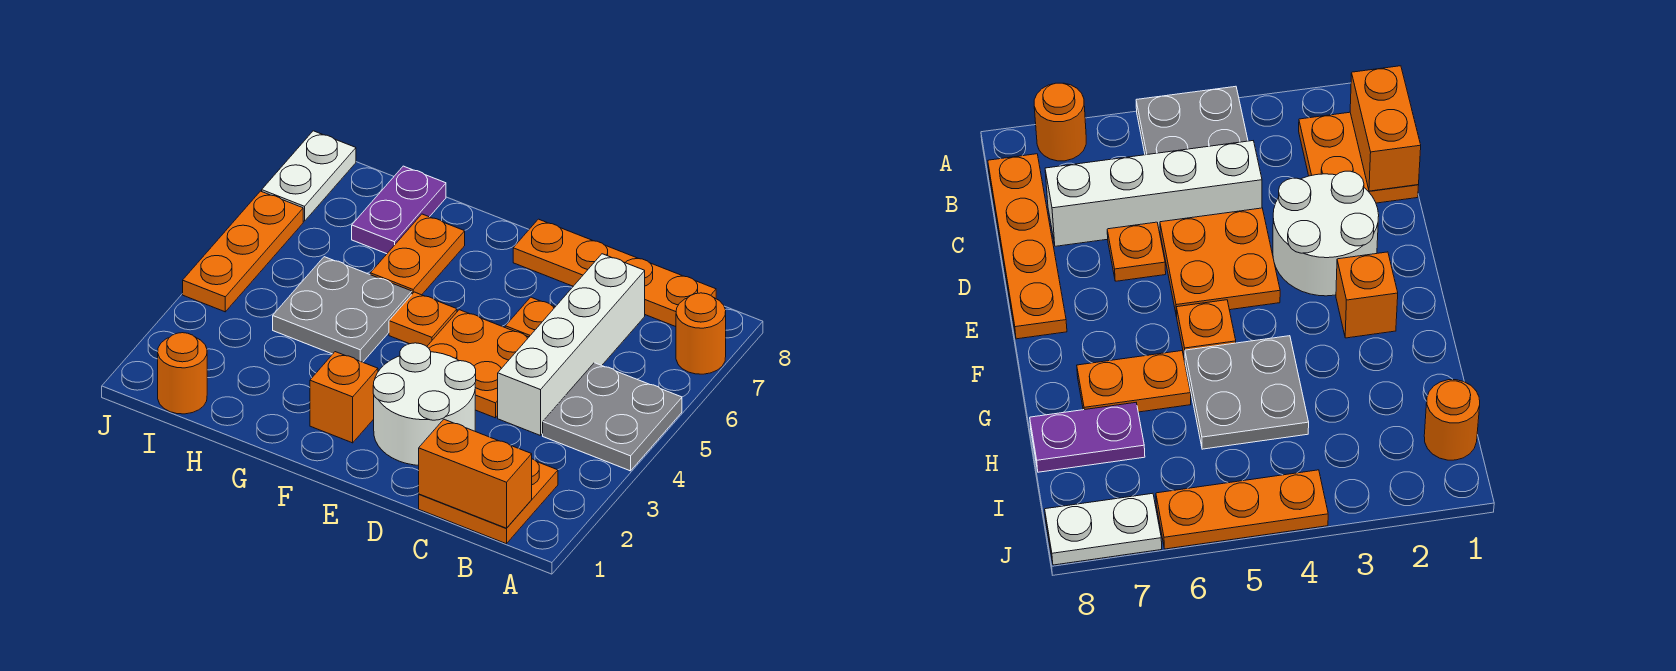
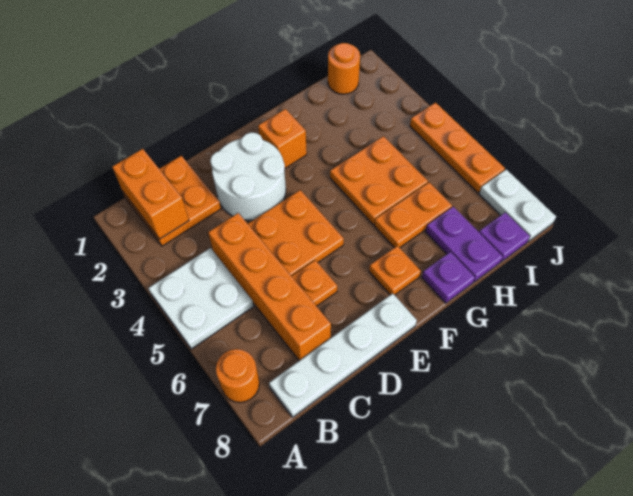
grey plate A4:B5 level 1 -> white plate A4:B5 level 1
orange brick B1:C1 level 2 -> orange brick B1:B2 level 2
orange plate B8:E8 level 1 -> white plate B8:E8 level 1
white brick C4:C7 level 1 -> orange brick C4:C7 level 1
orange plate F5 level 1 -> orange plate F7 level 1
grey plate G4:H5 level 1 -> orange plate G4:H5 level 1
orange plate G6:G7 level 1 -> orange plate G6:H6 level 1
none -> purple plate G8 level 1
none -> purple plate I8 level 1

